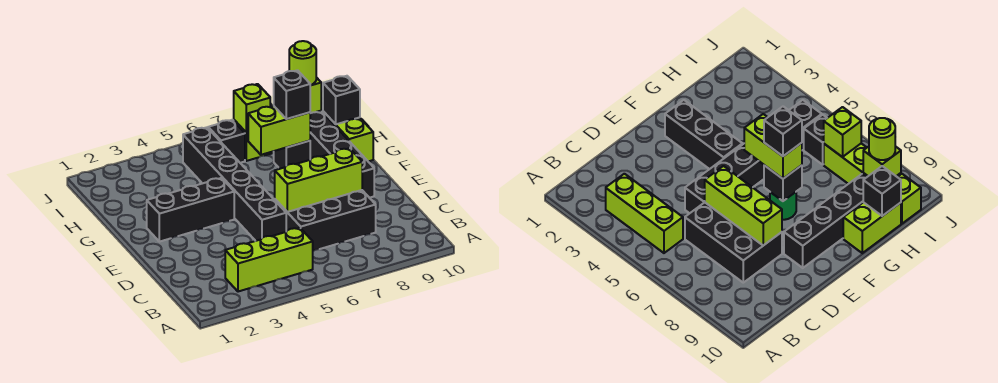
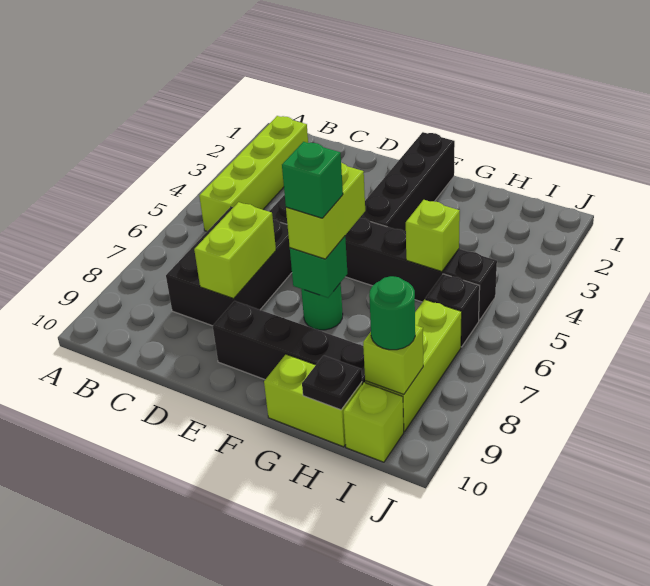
lime brick B3:B5 level 1 -> lime brick B2:B5 level 1
lime brick D6:D8 level 2 -> lime brick D7:D8 level 2
black brick F2:F4 level 1 -> black brick F1:F4 level 1
black brick F7 level 2 -> green brick F7 level 2
black brick F7 level 4 -> green brick F7 level 4
black brick H10 level 2 -> black plate H10 level 2
lime brick I7 level 2 -> lime brick H5 level 2
lime round brick I9 level 3 -> green round brick I9 level 3

